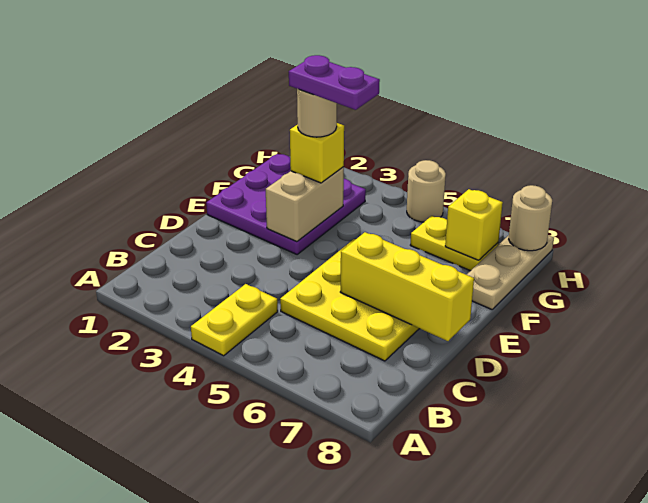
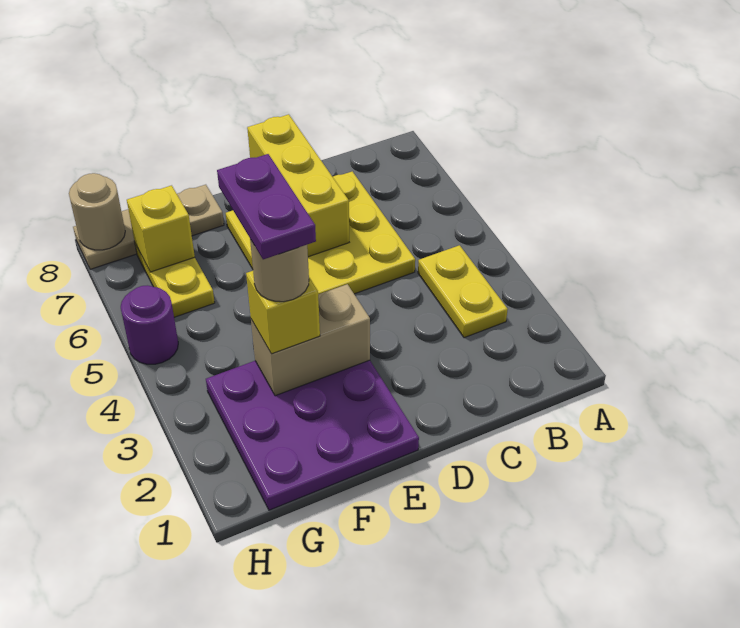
yellow plate A4:B4 level 1 -> yellow plate B3:B4 level 1
tan round brick H5 level 1 -> purple round brick H5 level 1

